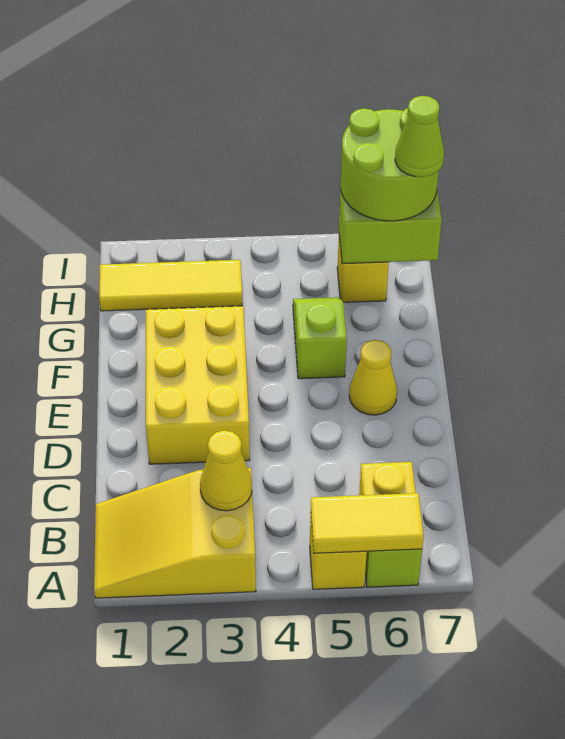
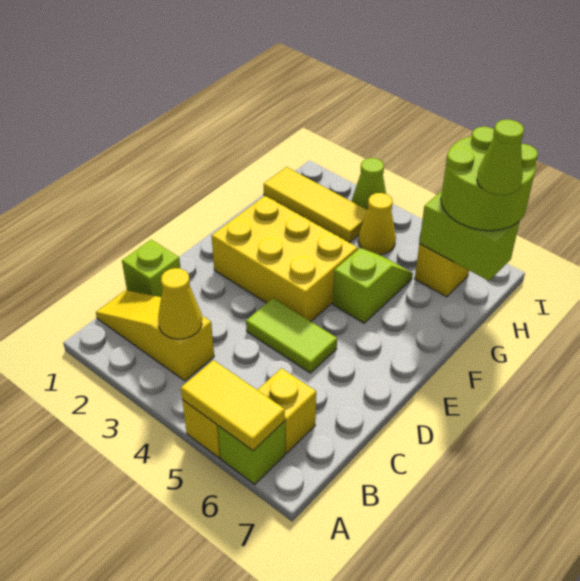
yellow slope A1:B3 level 1 top 3 -> yellow slope B1:B3 level 1 top 3
none -> lime brick C1 level 1
yellow brick D2:F3 level 1 -> yellow brick E2:F4 level 1
none -> lime tile D4:D5 level 1
yellow cone E6 level 1 -> yellow cone H4 level 1
none -> lime cone I3 level 1

